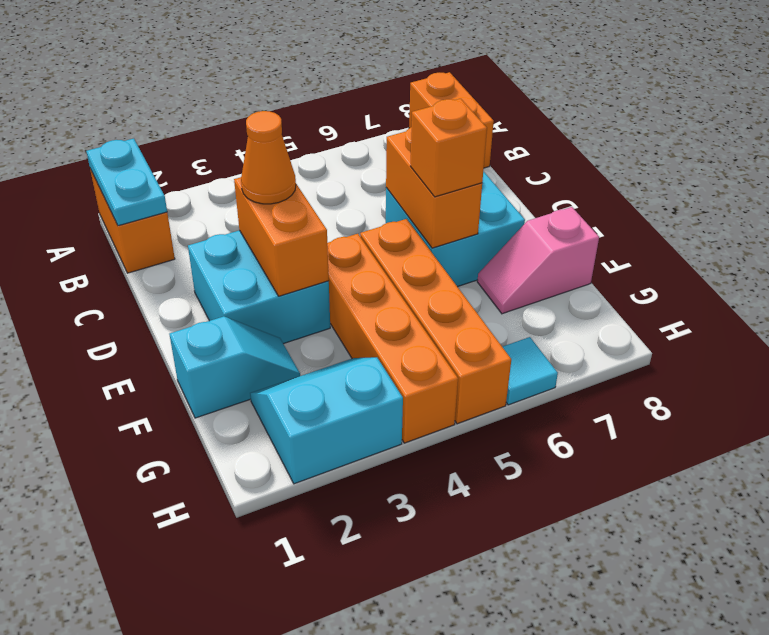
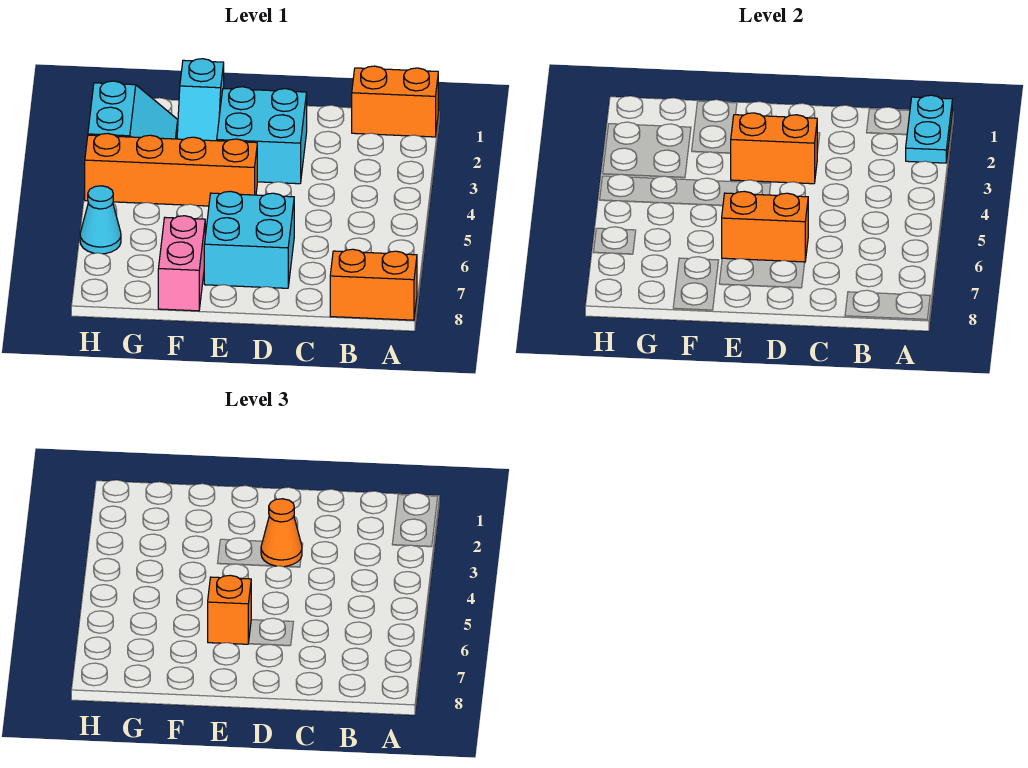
cyan plate A1:B1 level 2 -> cyan plate A1:A2 level 2
orange brick E5:H5 level 1 -> none
pink slope F7:F8 level 1 top 8 -> pink brick F7:F8 level 1
cyan tile H6 level 1 -> cyan cone H6 level 1

